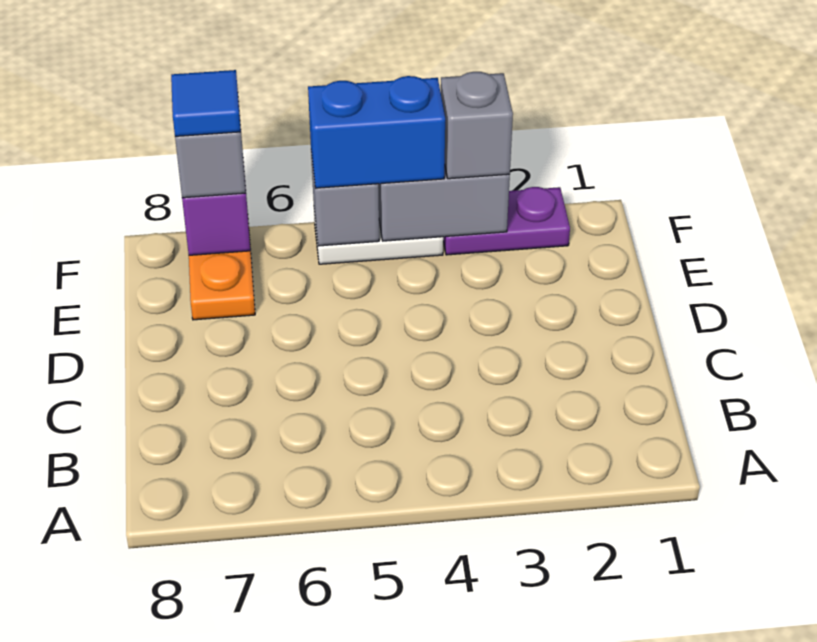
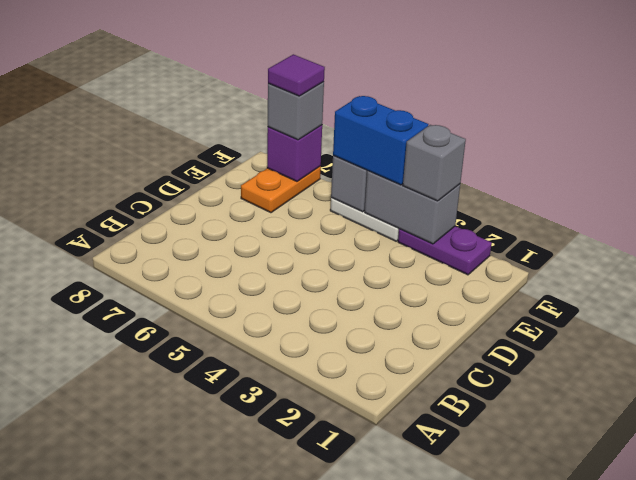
blue tile F7 level 4 -> purple tile F7 level 4

